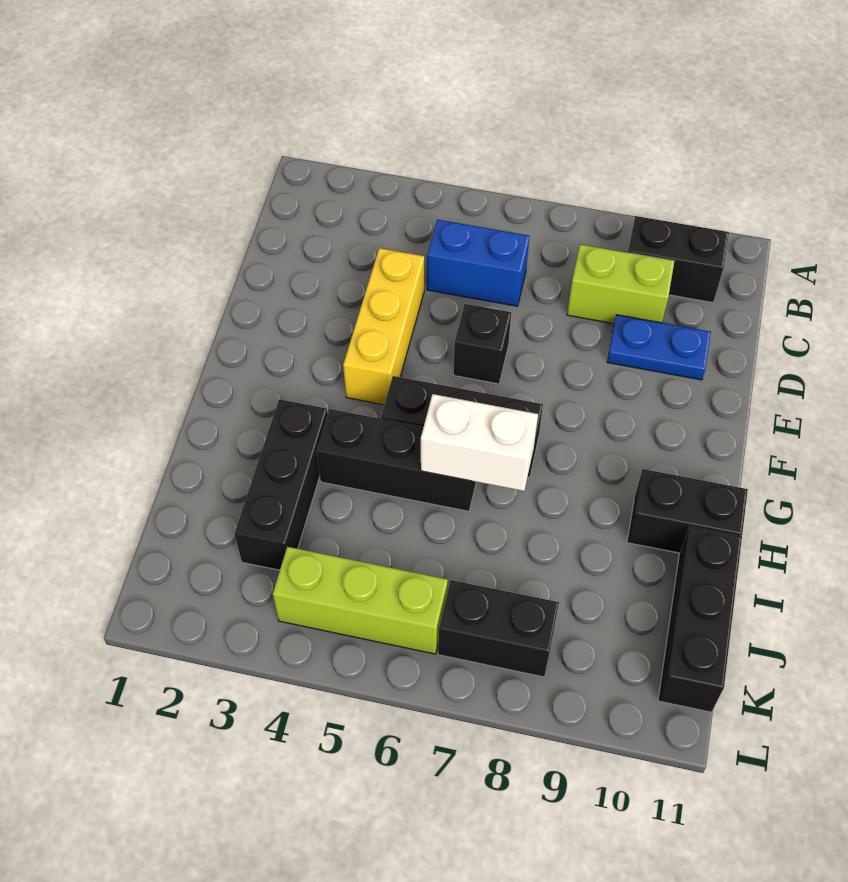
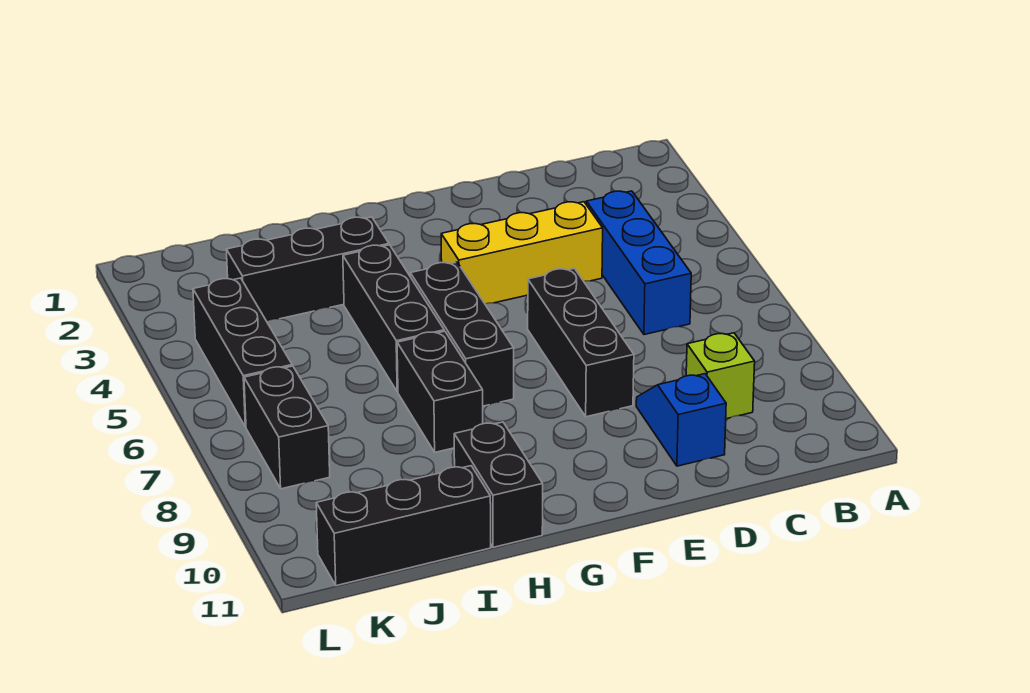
black brick B9:B10 level 1 -> black brick H7:H8 level 1
blue brick C5:C6 level 1 -> blue brick C4:C6 level 1
lime brick C8:C9 level 1 -> lime brick C9 level 1
blue plate D9:D10 level 1 -> blue slope D9:D10 level 1 top 10
black brick E6 level 1 -> black brick E6:E8 level 1
white brick H6:H7 level 2 -> none
lime brick K4:K6 level 1 -> black brick K4:K6 level 1

